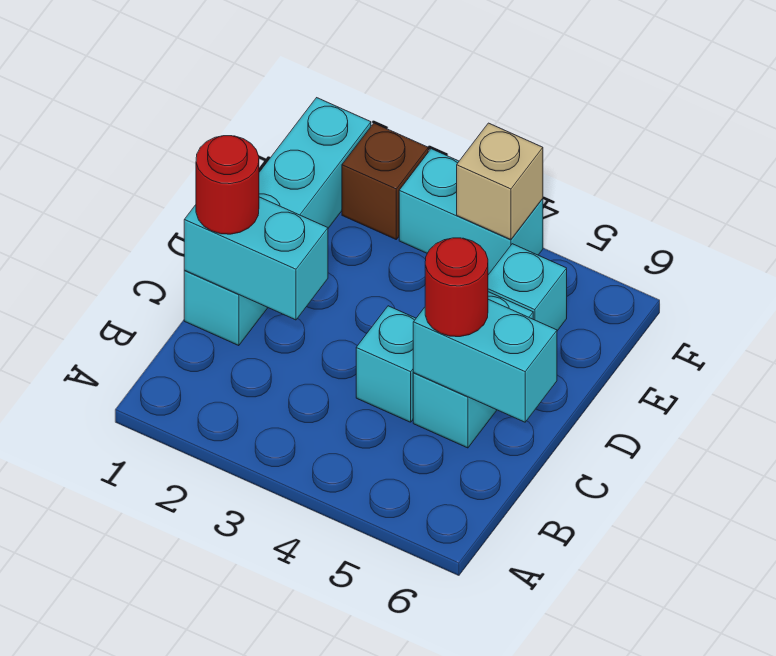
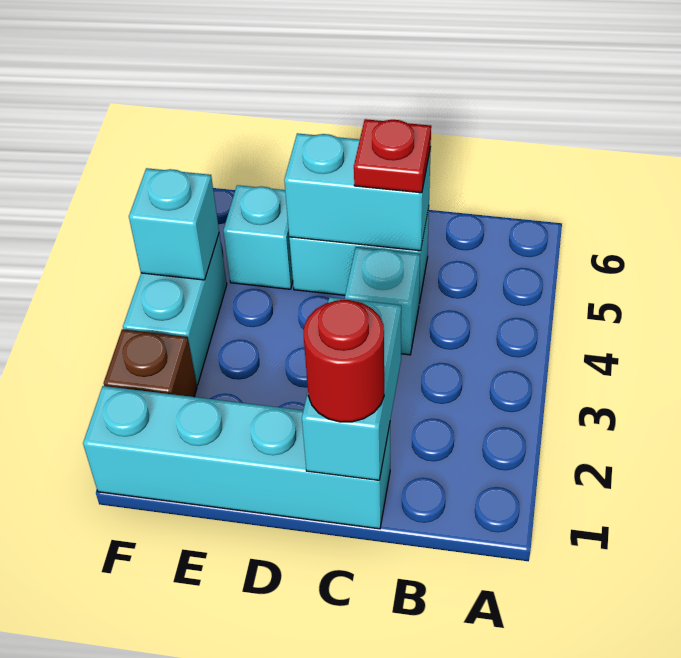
cyan brick C5:C6 level 2 -> cyan brick C5:D5 level 2
red round brick C5 level 3 -> red plate C5 level 3
tan brick F4 level 2 -> cyan brick F4 level 2

